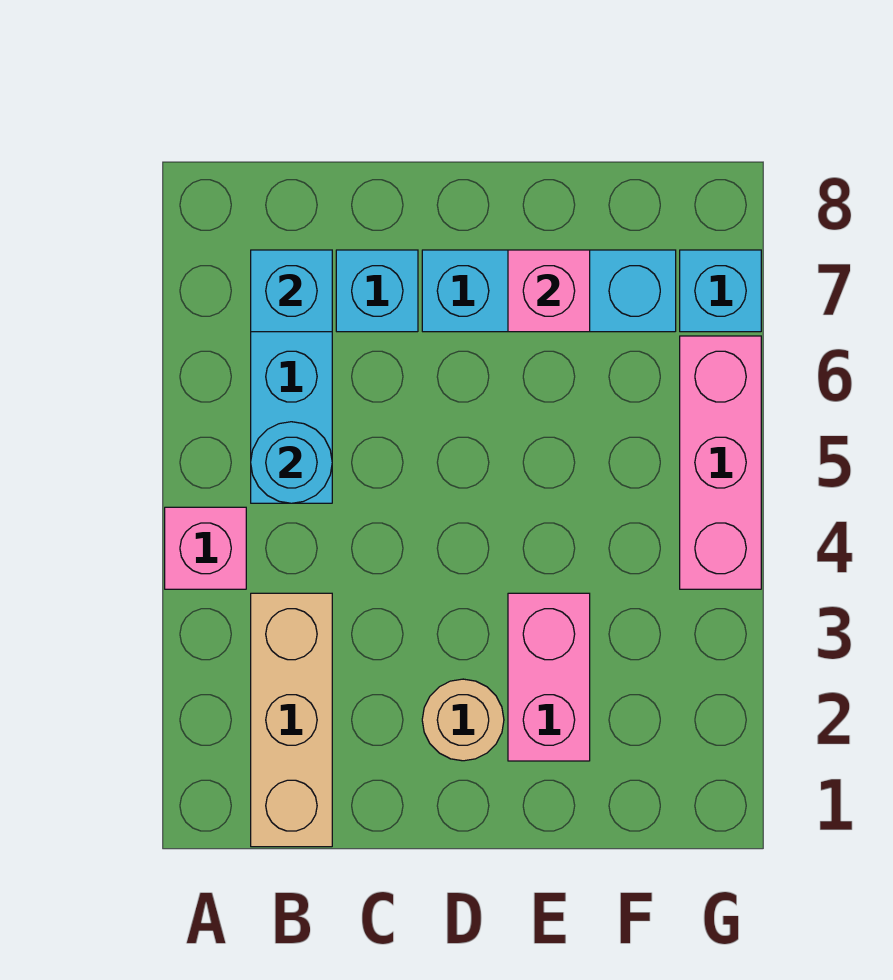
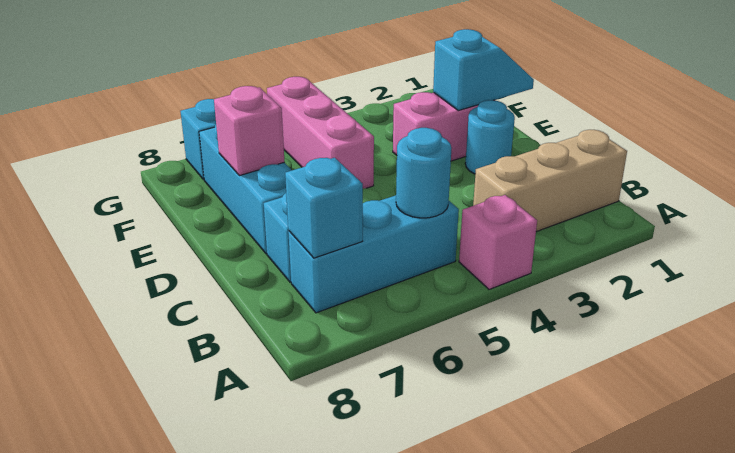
tan round brick D2 level 1 -> cyan round brick D2 level 1
none -> cyan slope E1:E2 level 2 top 2
pink brick G4:G6 level 1 -> pink brick E5:G5 level 1

